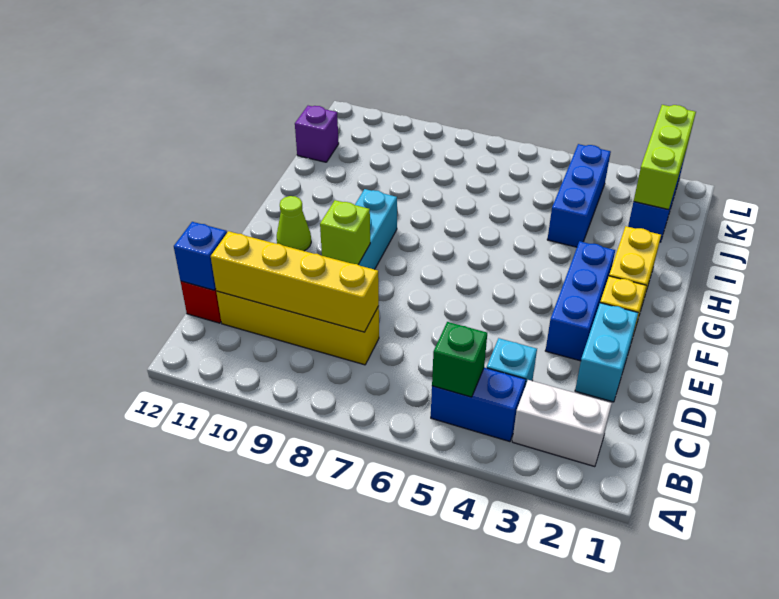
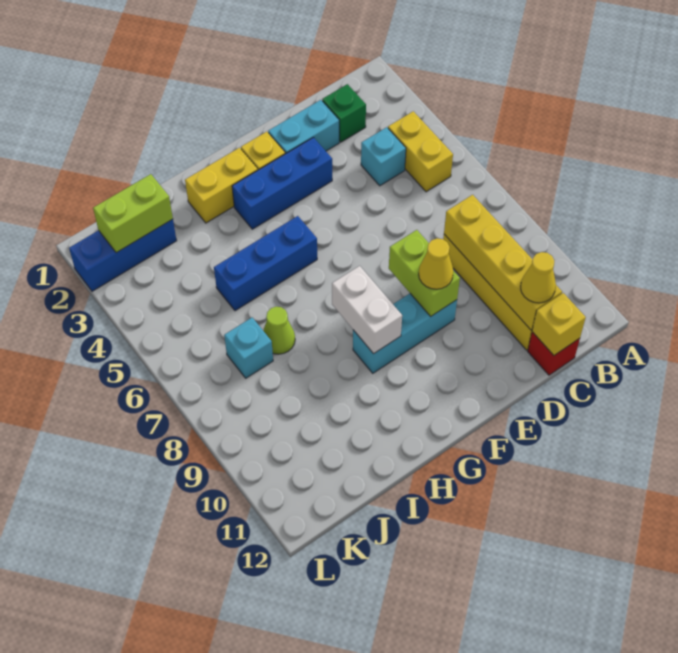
white brick B2:B3 level 1 -> white brick G8:G9 level 2
blue brick B4:B5 level 1 -> yellow brick B4:B5 level 1
green brick B5 level 2 -> green brick C2 level 1
none -> yellow cone C11 level 3
blue brick C12 level 2 -> yellow brick C12 level 2
lime brick E9 level 2 -> lime brick E8:E9 level 2
none -> yellow cone E9 level 3
lime cone F11 level 1 -> lime cone I7 level 1
blue brick I4:K4 level 1 -> blue brick G5:I5 level 1
lime brick J2:L2 level 2 -> lime brick J2:K2 level 2
none -> cyan brick J7 level 1
purple brick J12 level 1 -> none

